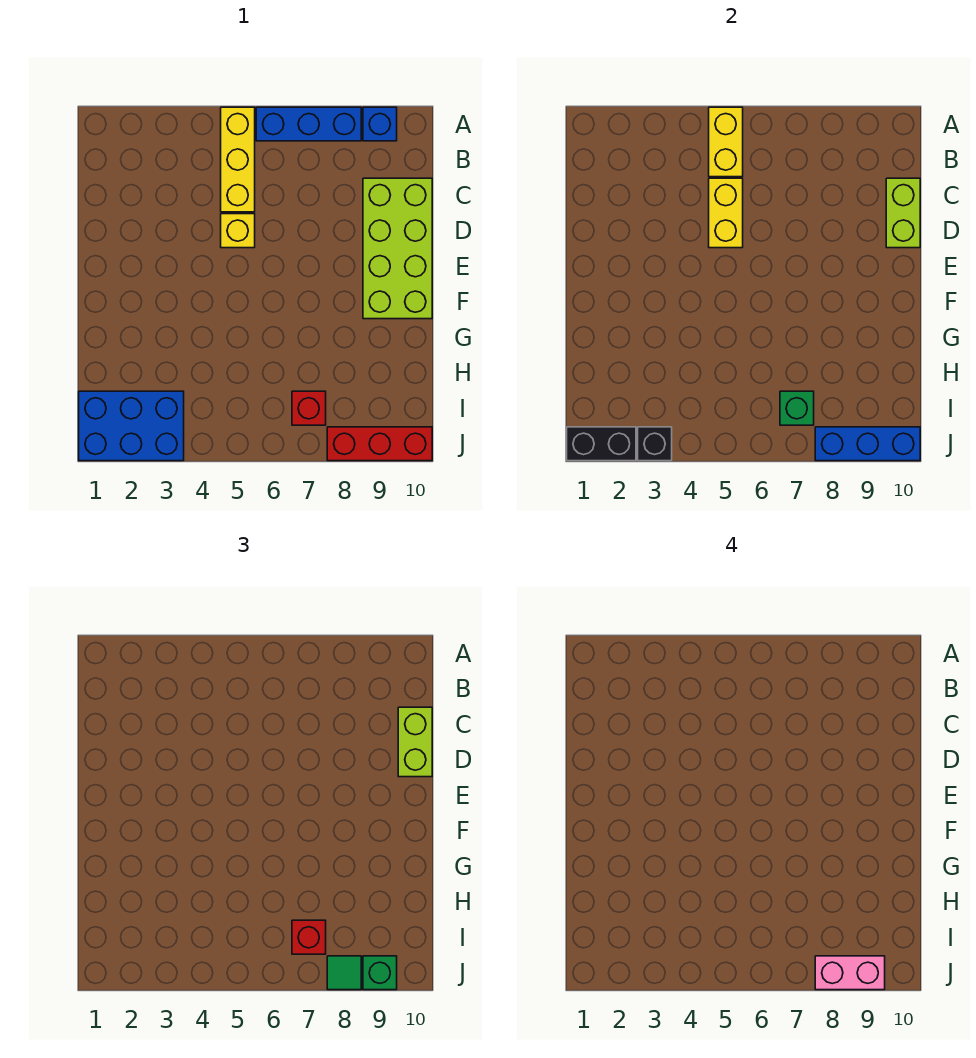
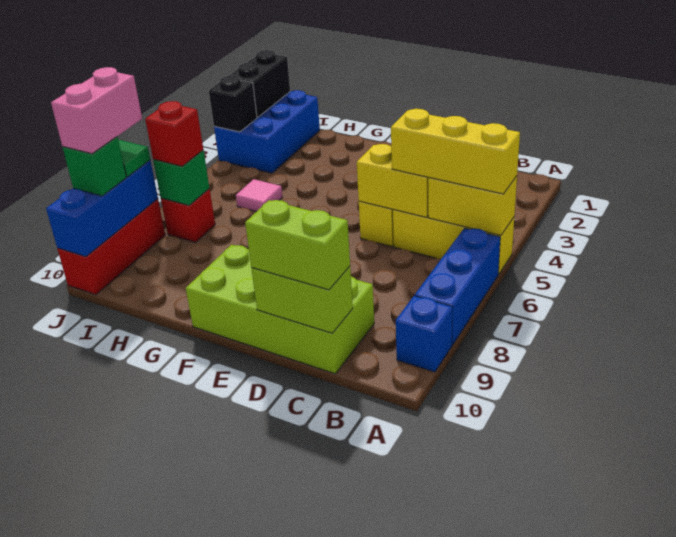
none -> yellow brick A5:C5 level 3
none -> pink tile H5 level 1

